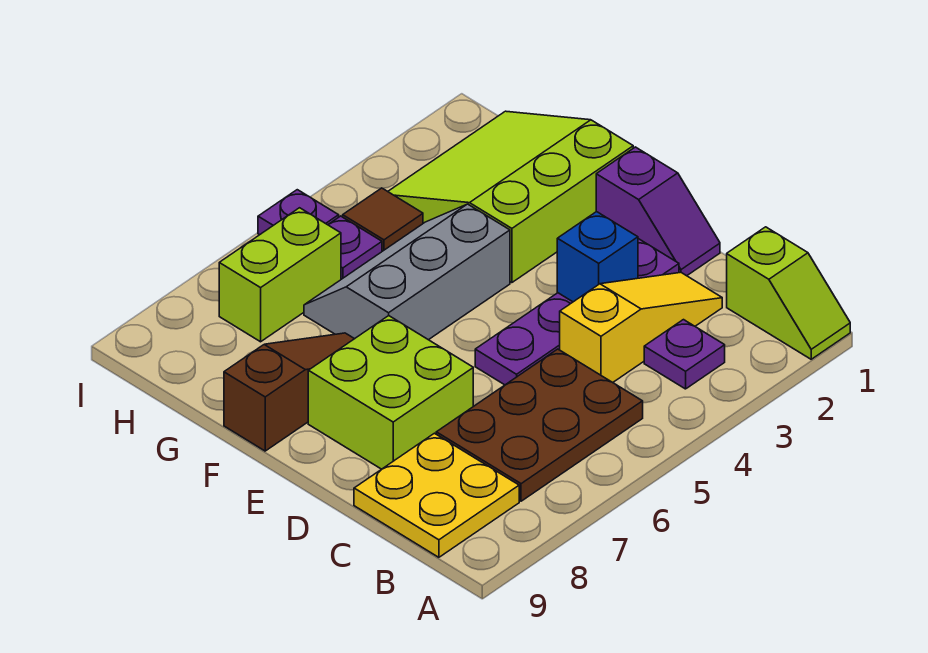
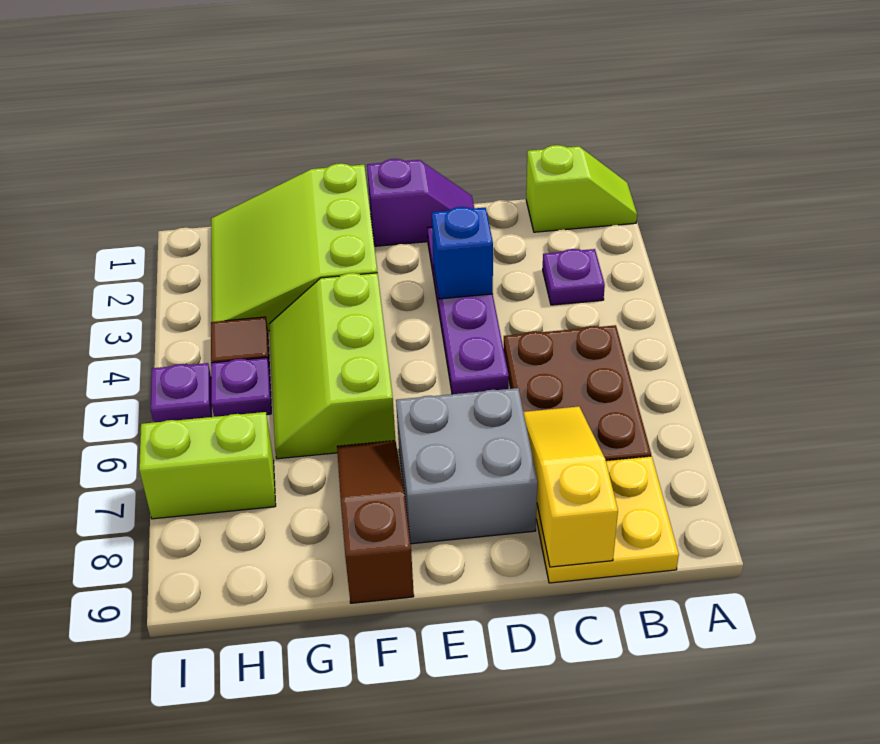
yellow slope C2:C4 level 1 top 4 -> yellow slope C7:C9 level 2 top 9
lime brick D7:E8 level 1 -> grey brick D7:E8 level 1
grey slope F4:G6 level 1 top F -> lime slope F4:G6 level 1 top F
lime brick H6:H7 level 1 -> lime brick H7:I7 level 1

